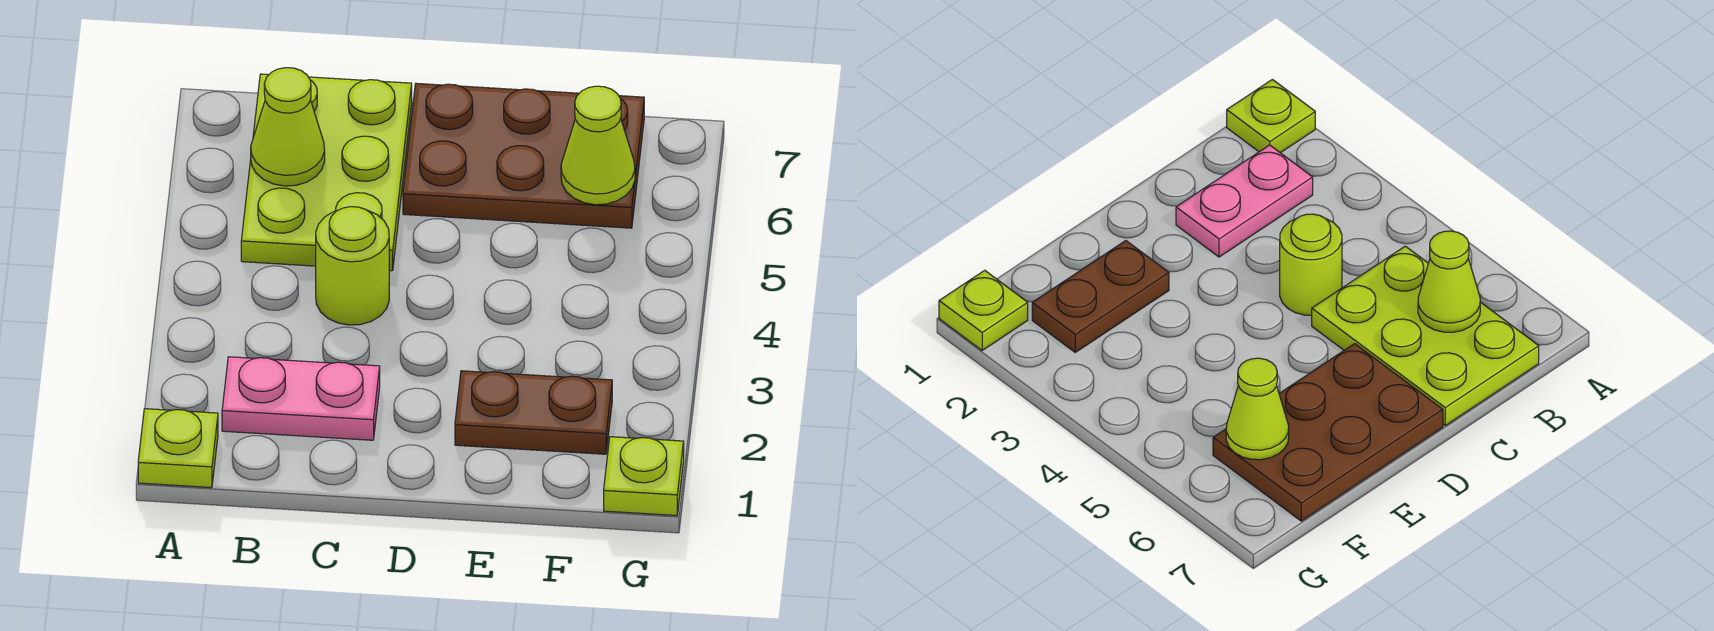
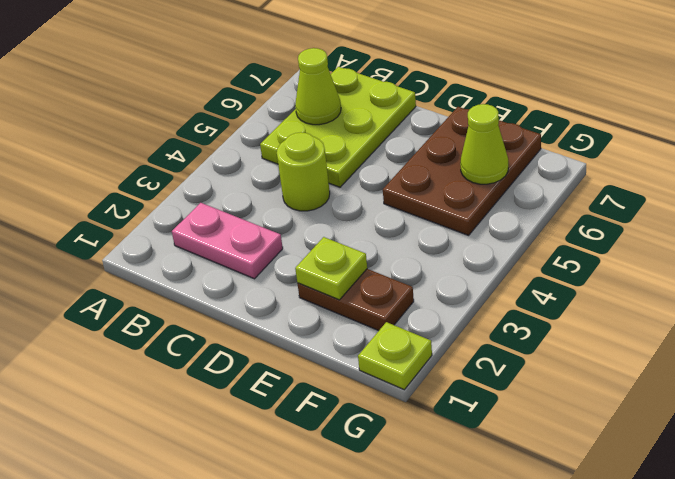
lime plate A1 level 1 -> lime plate E2 level 2
brown plate D6:F7 level 1 -> brown plate E5:F7 level 1

